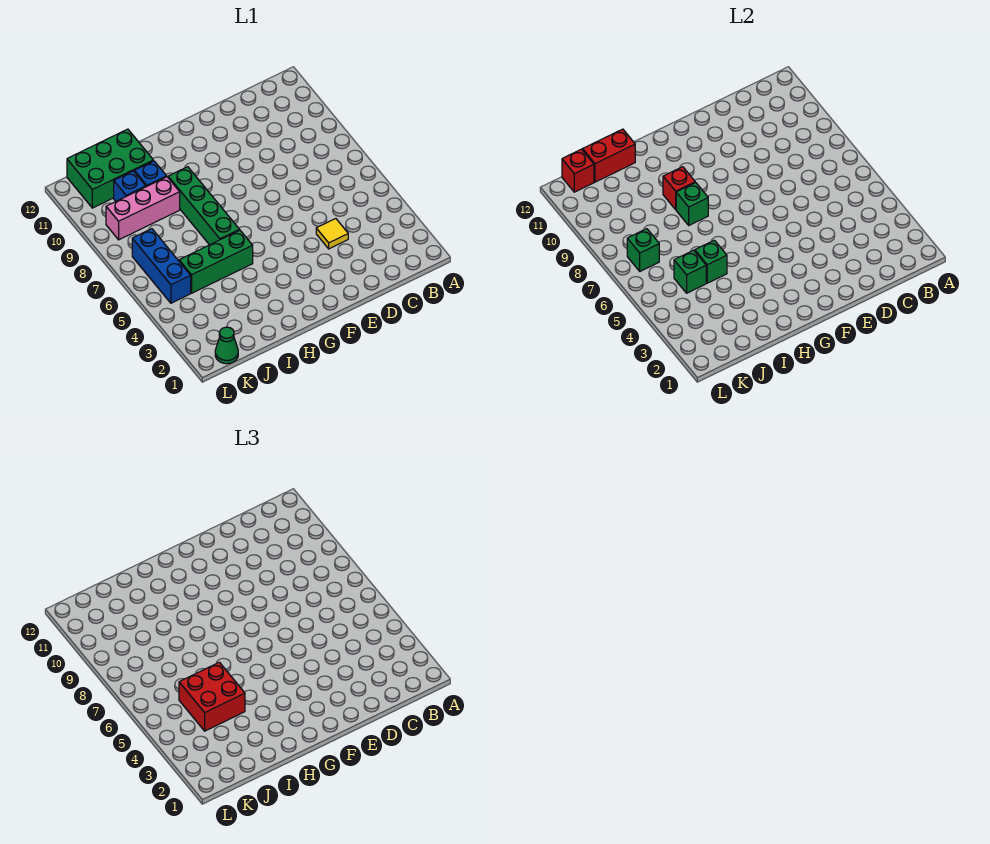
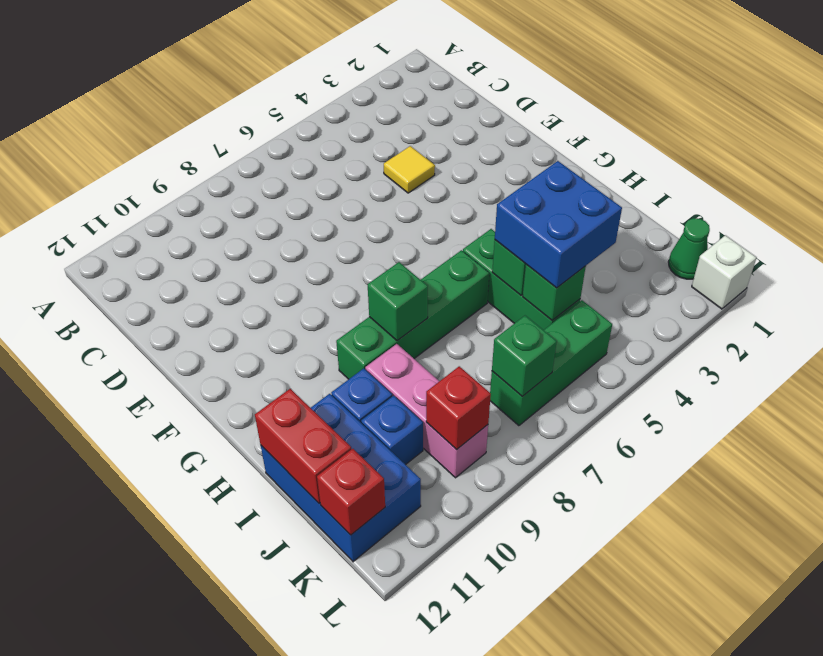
red brick H9 level 2 -> red brick K9 level 2
red brick I4:J5 level 3 -> blue brick I4:J5 level 3
green brick I11:K12 level 1 -> blue brick I11:K12 level 1
blue brick K5:K7 level 1 -> green brick K5:K7 level 1
none -> white brick L1 level 1

